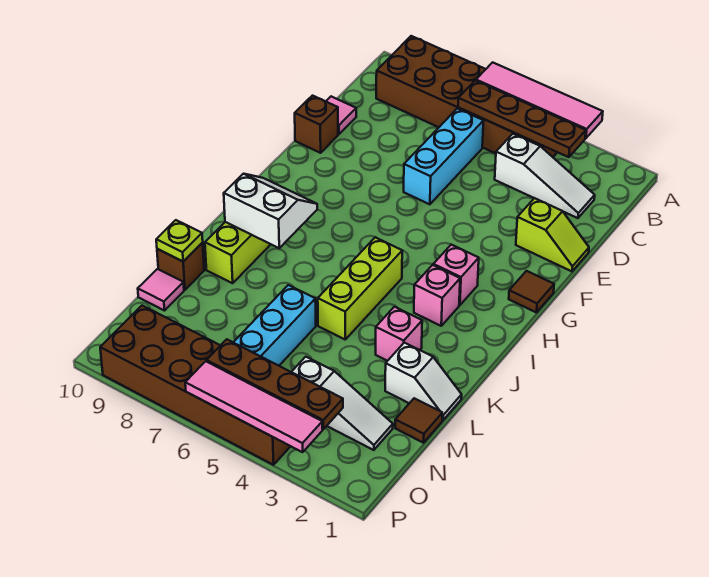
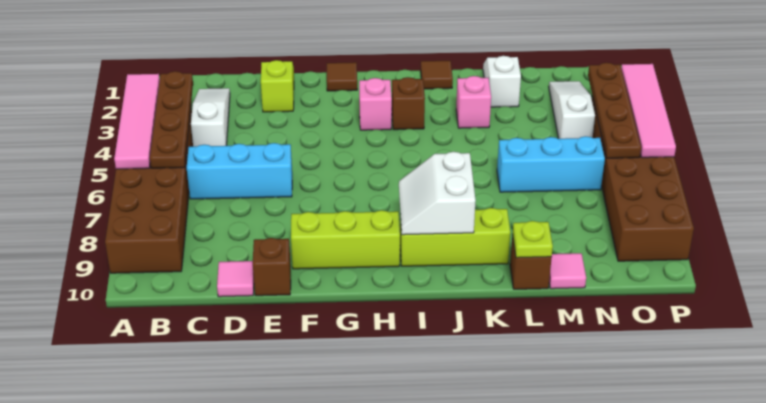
pink brick I3 level 1 -> brown brick I3 level 1
lime brick I5:K5 level 1 -> lime brick F9:H9 level 1
brown tile M1 level 1 -> brown tile J1 level 1

